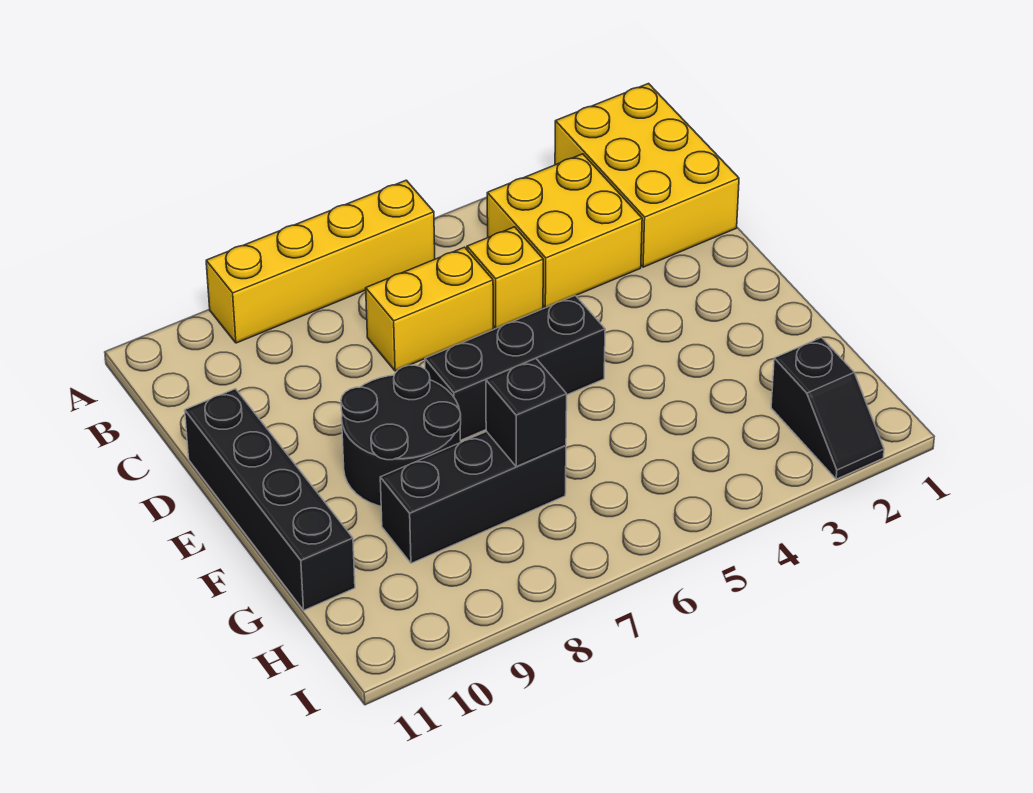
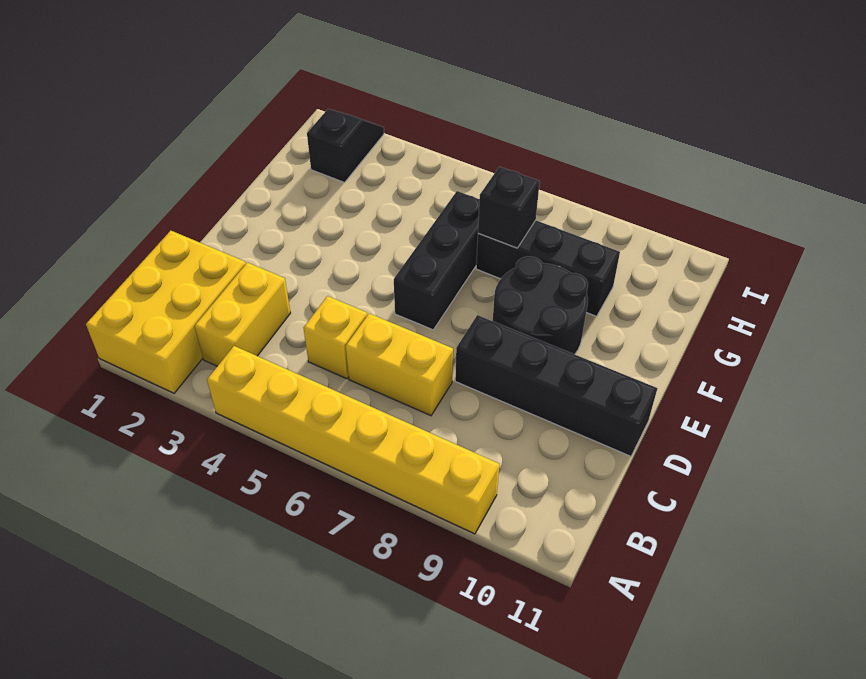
yellow brick A6:A9 level 1 -> yellow brick A4:A9 level 1
yellow brick B3:C4 level 1 -> yellow brick B3:C3 level 1
black brick D11:G11 level 1 -> black brick D8:D11 level 1
black brick E5:E7 level 1 -> black brick E6:G6 level 1

